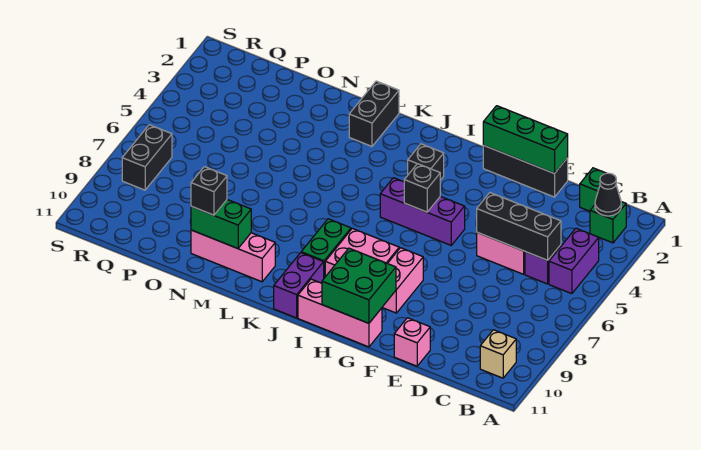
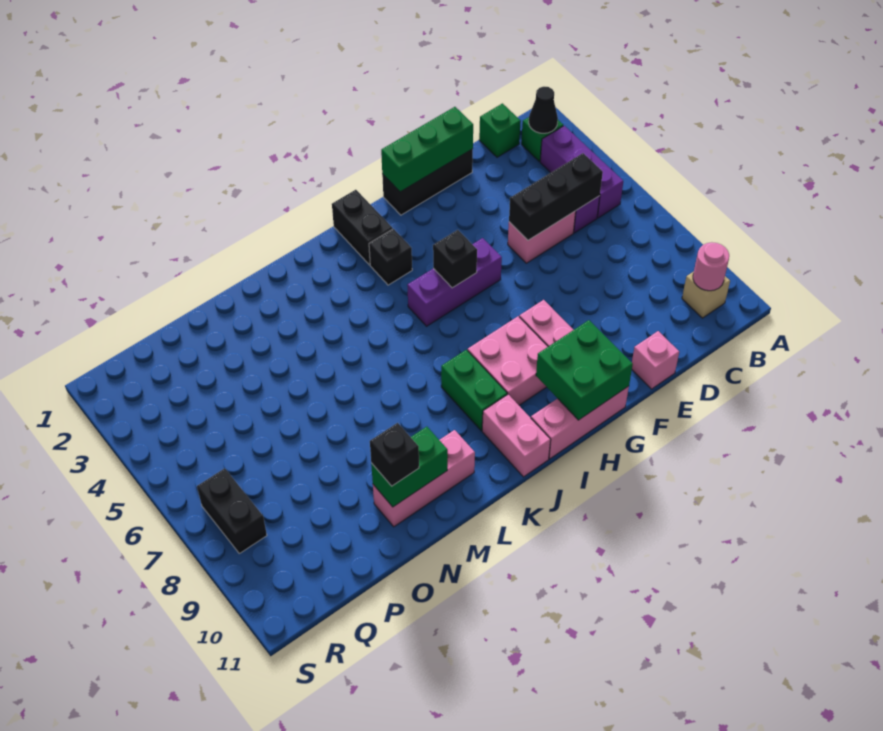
purple brick B4:B5 level 1 -> purple brick B3:B5 level 1
none -> pink round brick B10 level 2
purple brick J10:J11 level 1 -> pink brick J10:J11 level 1
black brick L1:L2 level 1 -> black brick I1:I2 level 1

